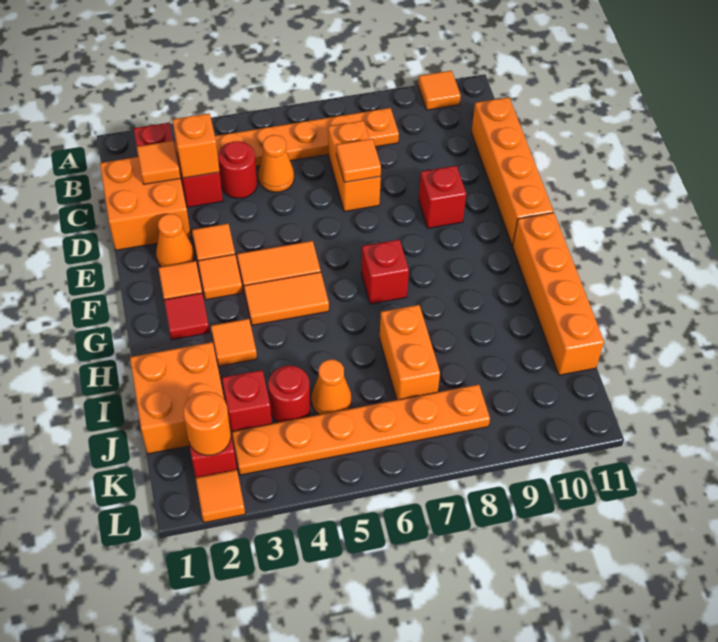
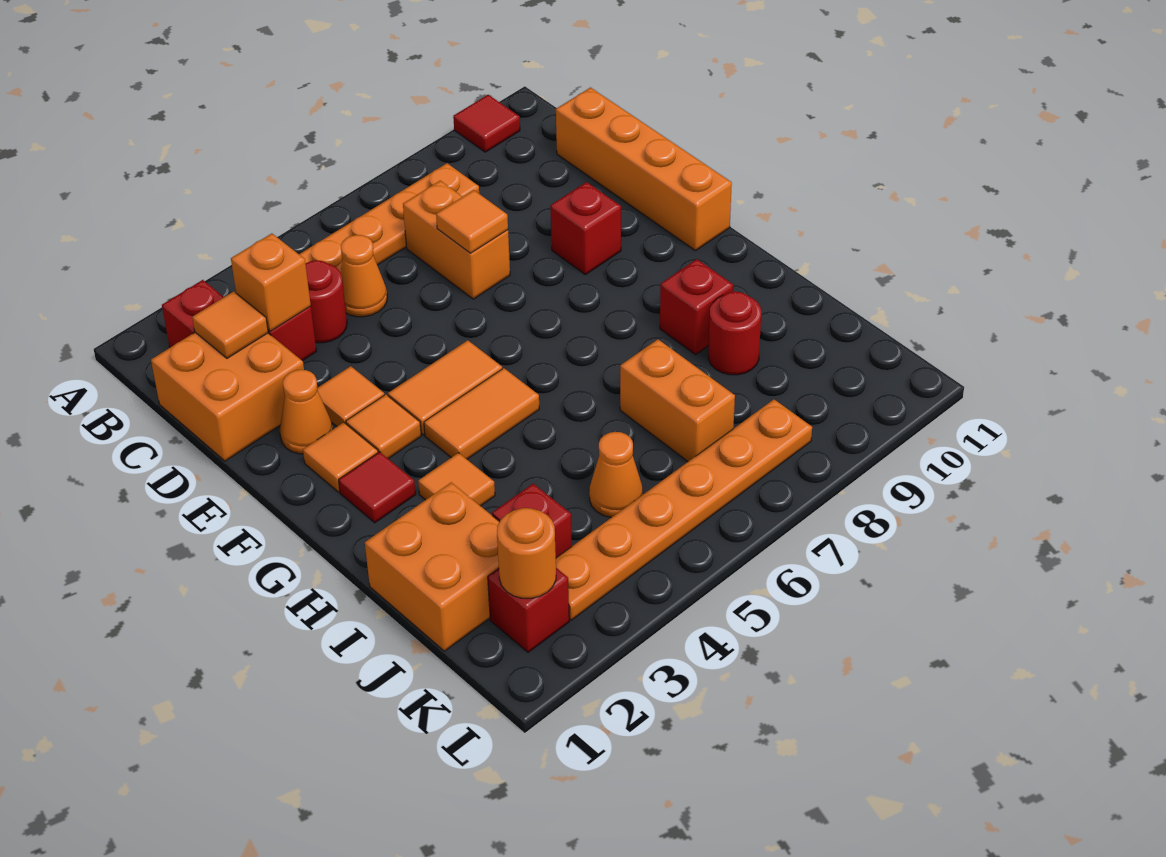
orange tile A10 level 1 -> red tile A10 level 1
red brick G7 level 1 -> red brick H9 level 1
orange brick G11:J11 level 1 -> none
red round brick J4 level 1 -> red round brick I9 level 1
orange tile L2 level 1 -> none

